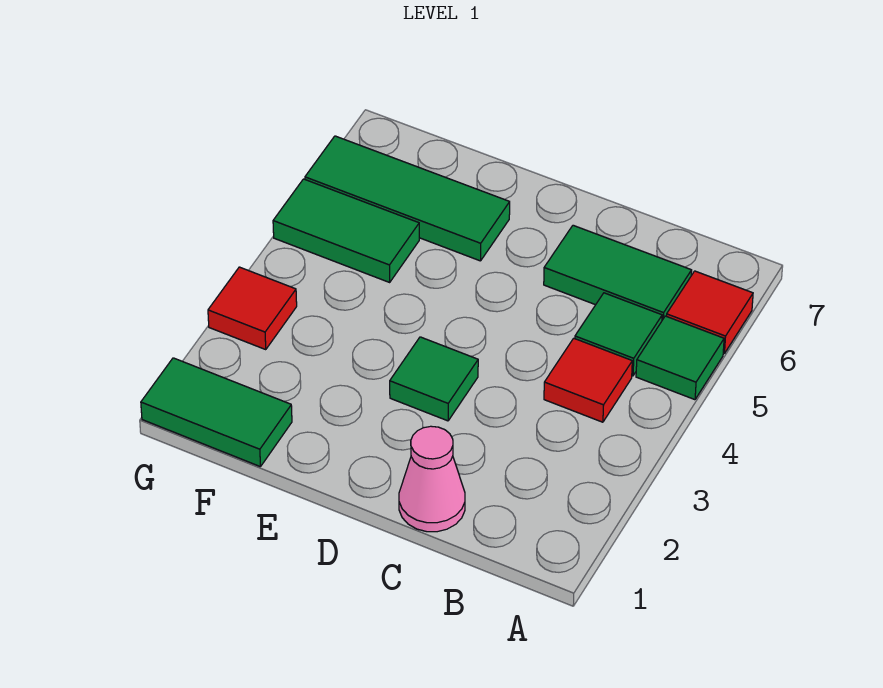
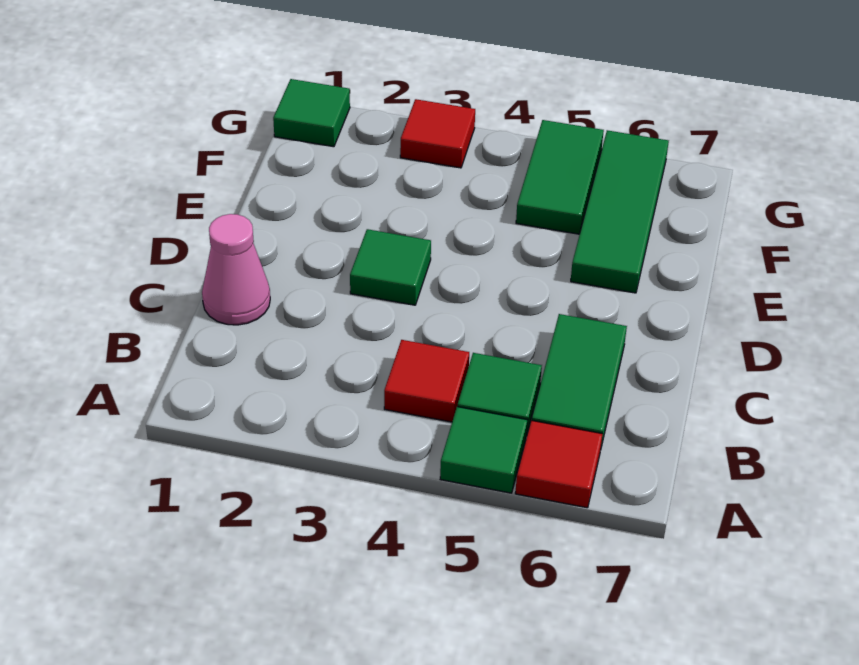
green tile F1:G1 level 1 -> green tile G1 level 1

